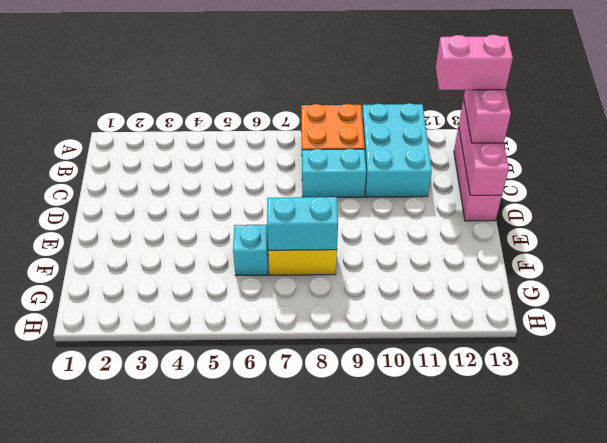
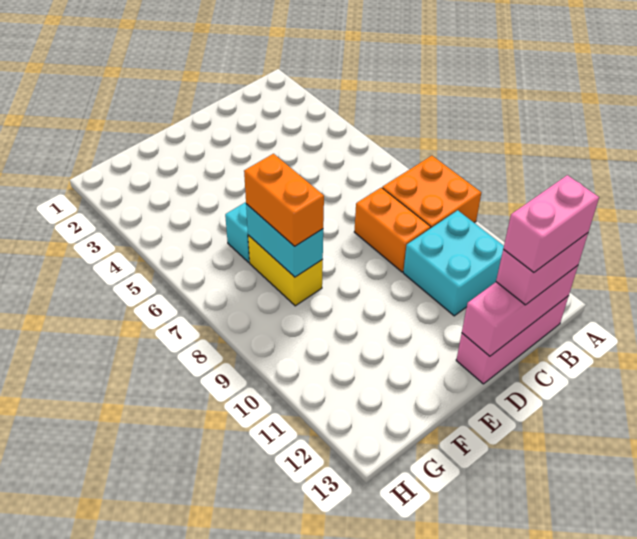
cyan brick A10:C11 level 1 -> cyan brick B10:C11 level 1
pink brick B12:B13 level 4 -> pink brick B13:C13 level 4
cyan brick C8:C9 level 1 -> orange brick C8:C9 level 1
none -> orange brick F7:F8 level 3

